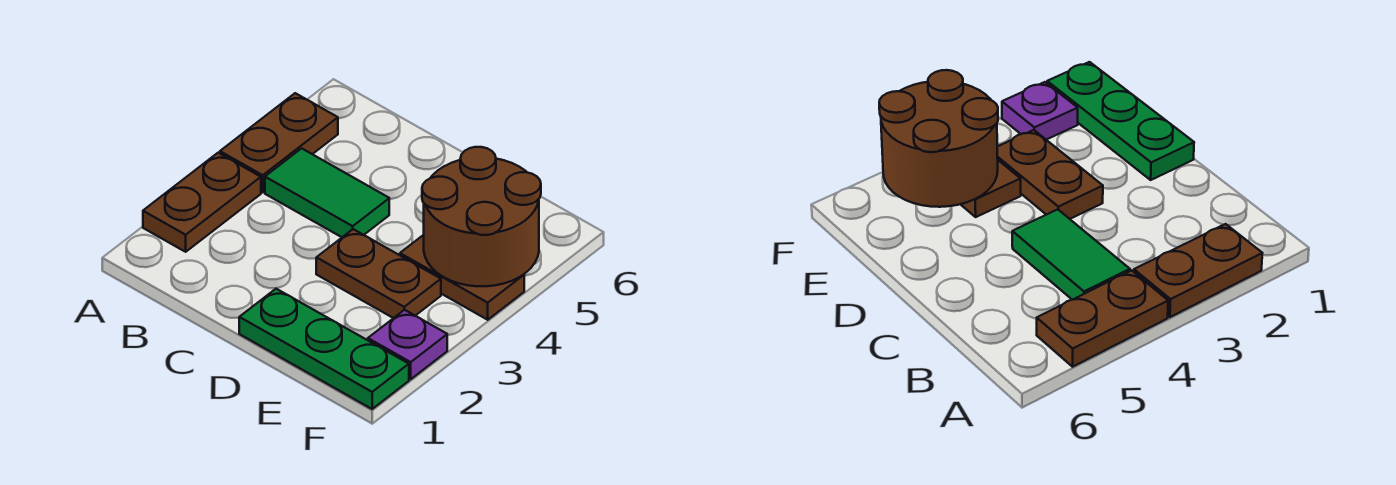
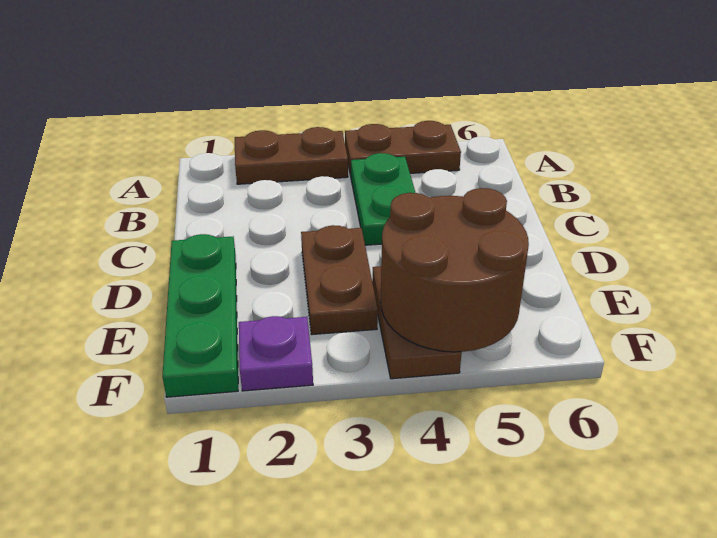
green tile B4:C4 level 1 -> green plate B4:C4 level 1

